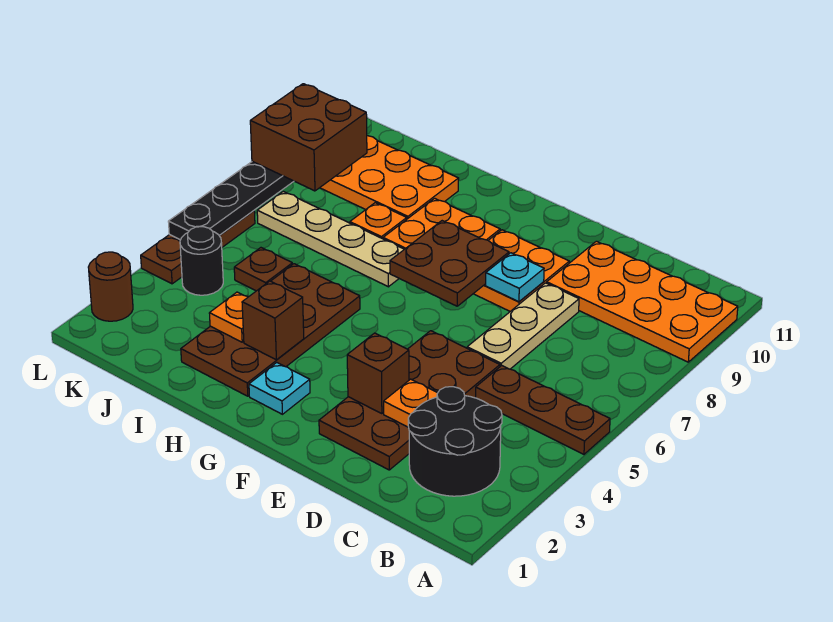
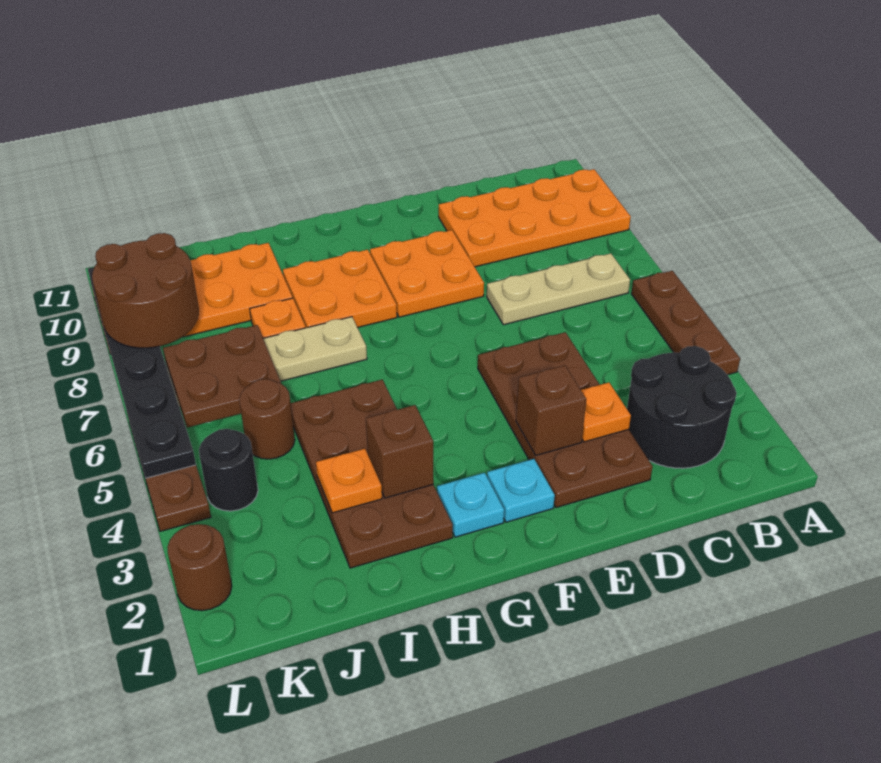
brown plate A5:C5 level 1 -> brown plate A4:A6 level 1
tan plate D6:D8 level 1 -> tan plate B7:D7 level 1
cyan plate E8 level 2 -> cyan plate F2 level 1
brown plate F7:G8 level 2 -> brown plate J6:K7 level 2
brown plate J5 level 1 -> brown round brick J5 level 1
brown brick K8:L9 level 3 -> brown round brick K8:L9 level 3

